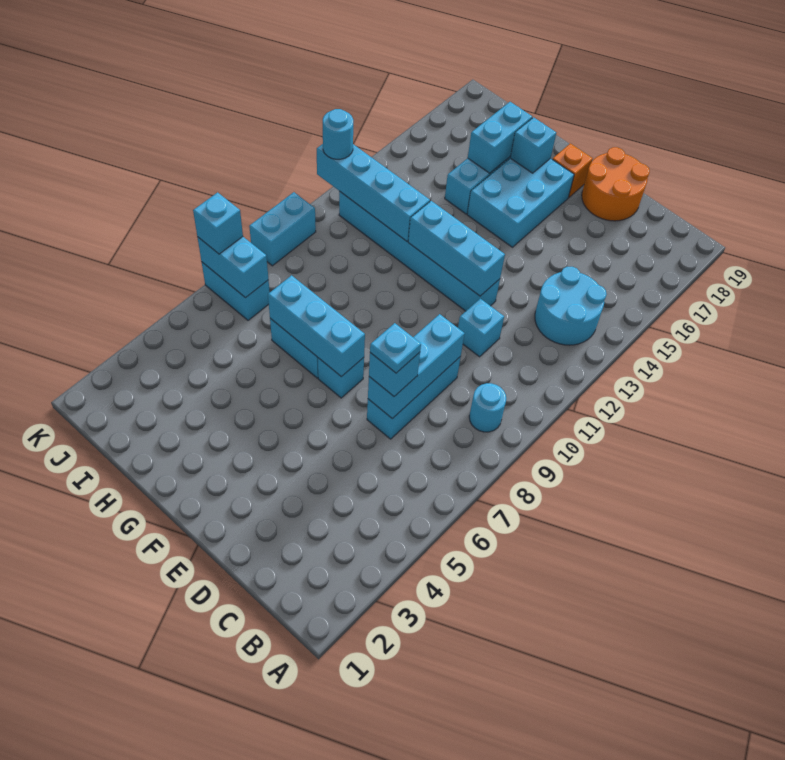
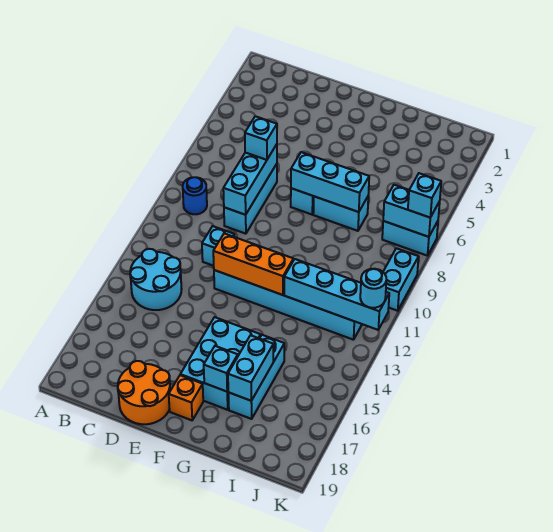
cyan round brick B9 level 1 -> blue round brick B9 level 1
cyan plate D7 level 4 -> none
cyan brick E12:G12 level 2 -> orange brick E12:G12 level 2

